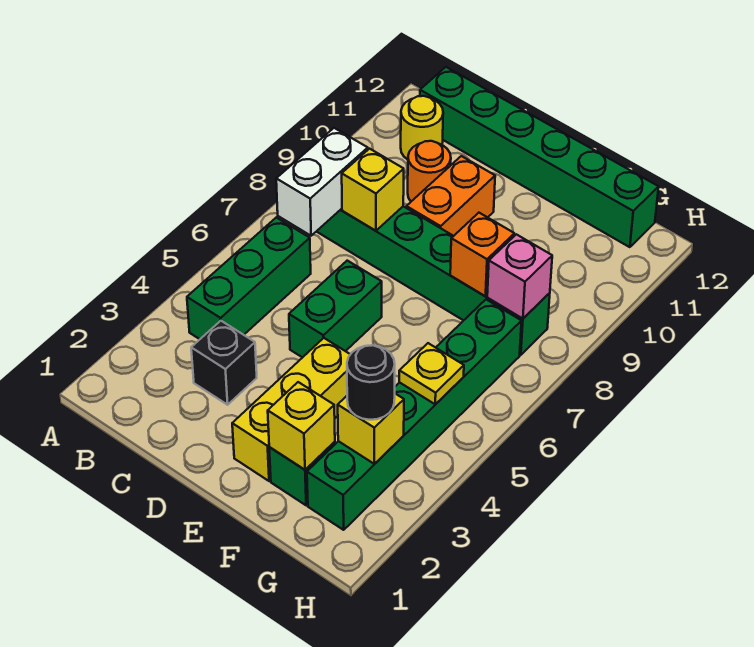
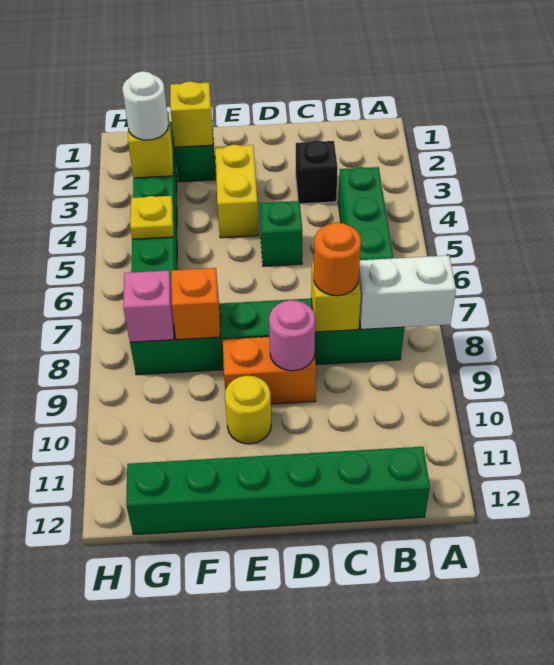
white brick B7:B8 level 2 -> white brick A8:B8 level 2
yellow round brick B11 level 1 -> yellow round brick E10 level 1
orange round brick C10 level 1 -> orange round brick C8 level 3
green brick D5:D6 level 1 -> green brick D5 level 1
orange brick D9:D10 level 1 -> orange brick D9:E9 level 1
none -> pink round brick D9 level 2
yellow brick E2:E4 level 1 -> yellow brick E3:E4 level 1
black round brick G3 level 3 -> white round brick G3 level 3

